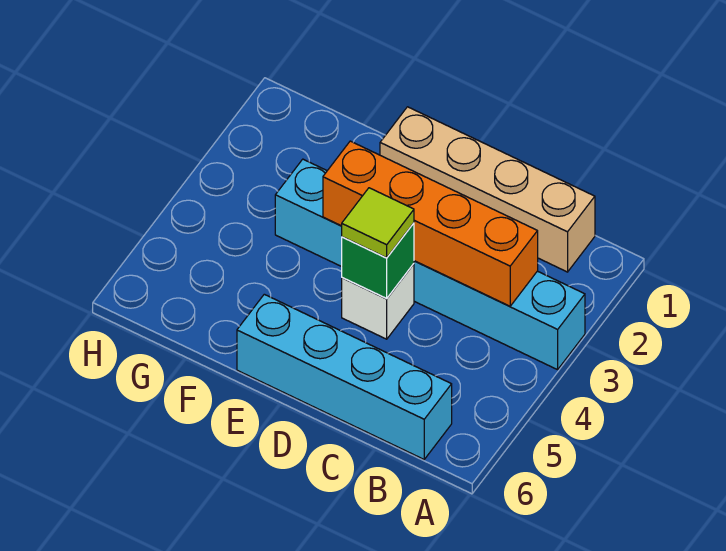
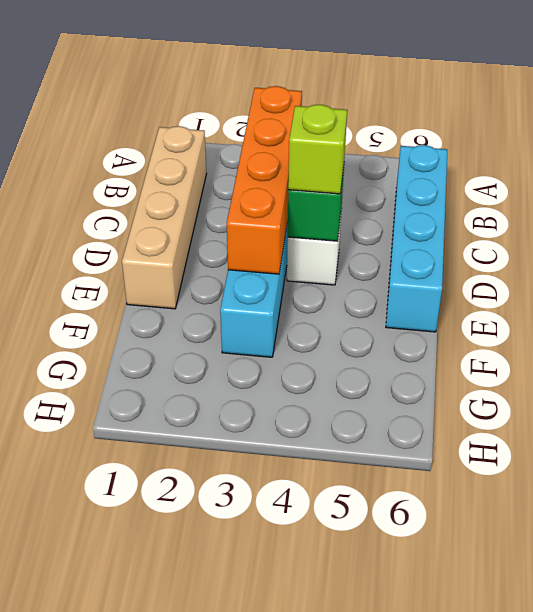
lime tile D4 level 3 -> lime brick D4 level 3

